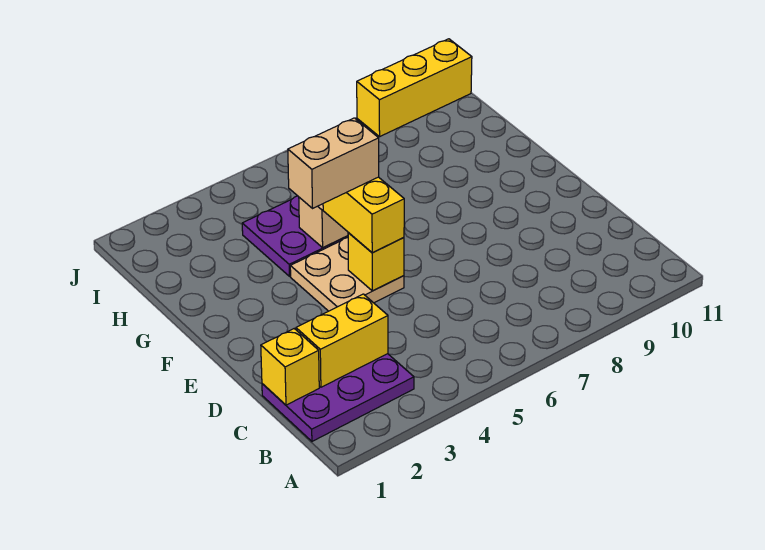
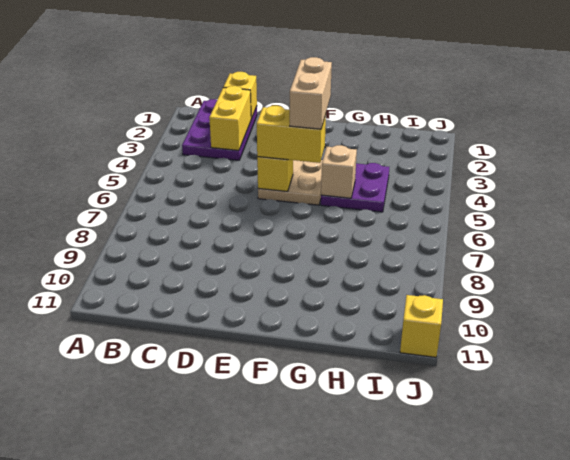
yellow brick J9:J11 level 1 -> yellow brick J11 level 1

